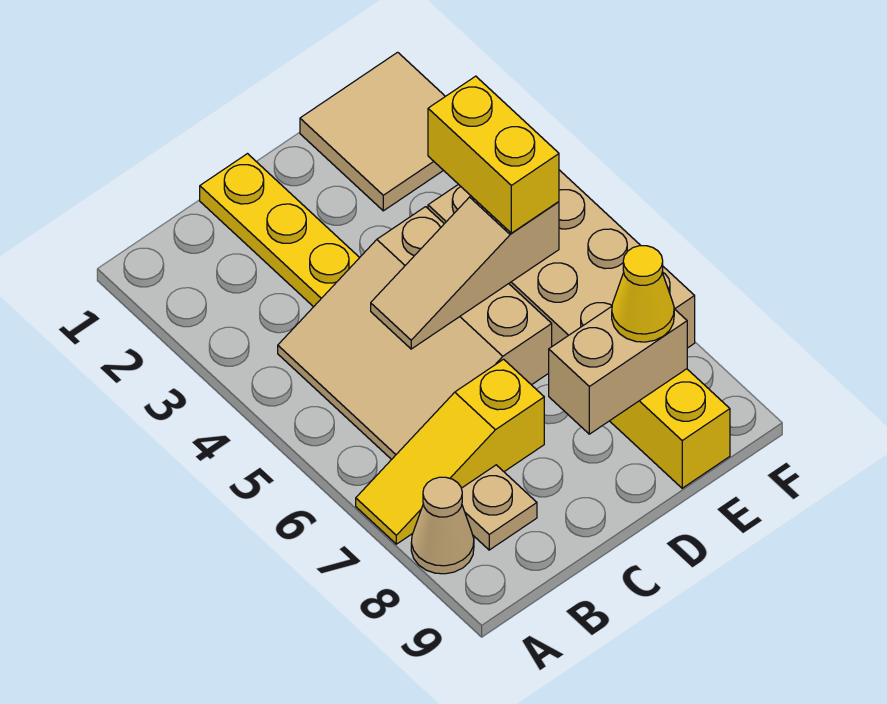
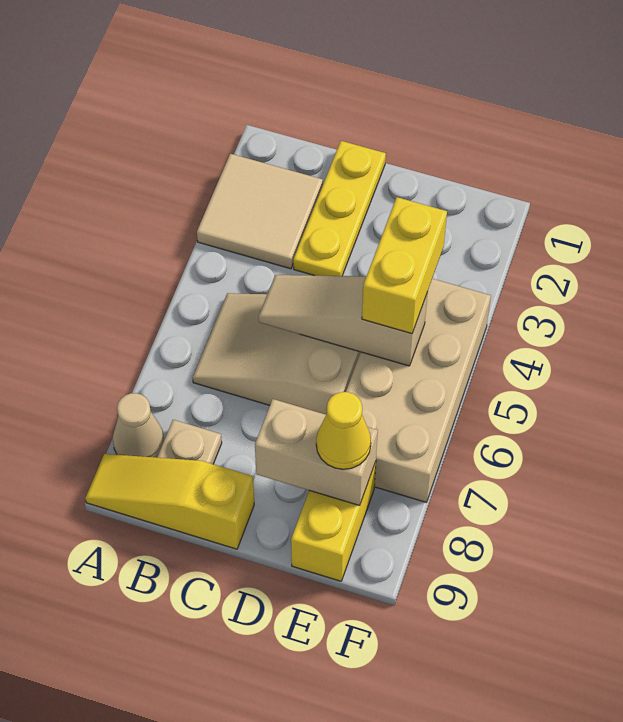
yellow slope A7:C7 level 1 top C -> yellow slope A9:C9 level 1 top C
tan slope B4:D6 level 1 top D -> tan slope B5:D6 level 1 top D
tan tile E1:F2 level 1 -> tan tile A2:B3 level 1

